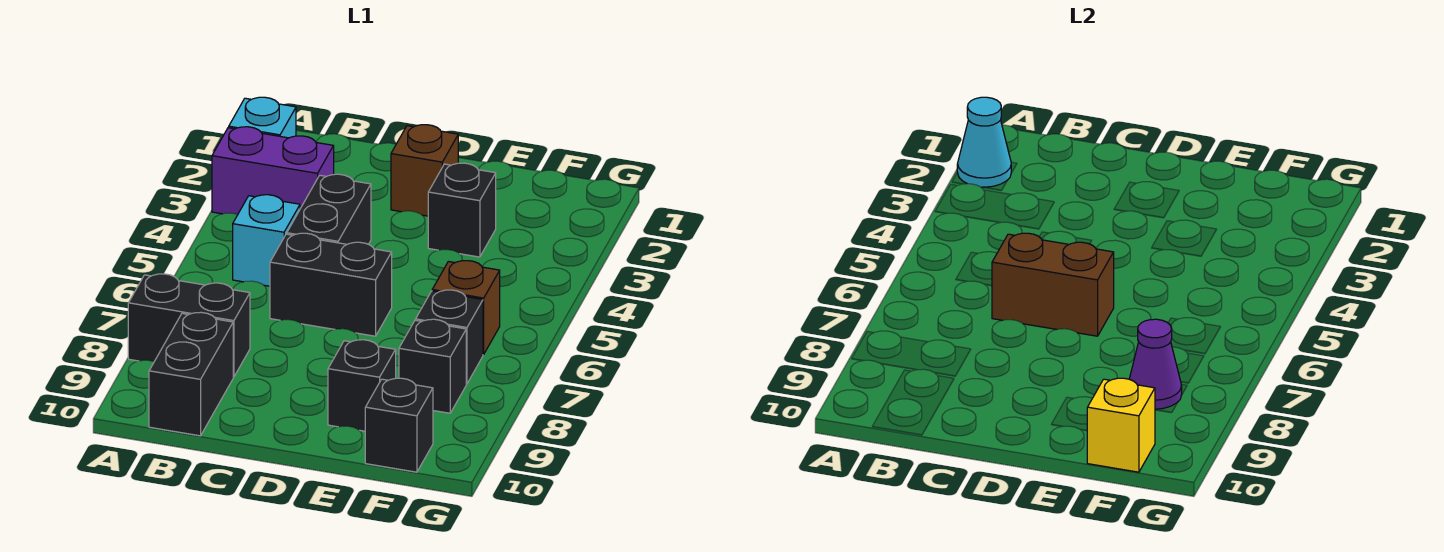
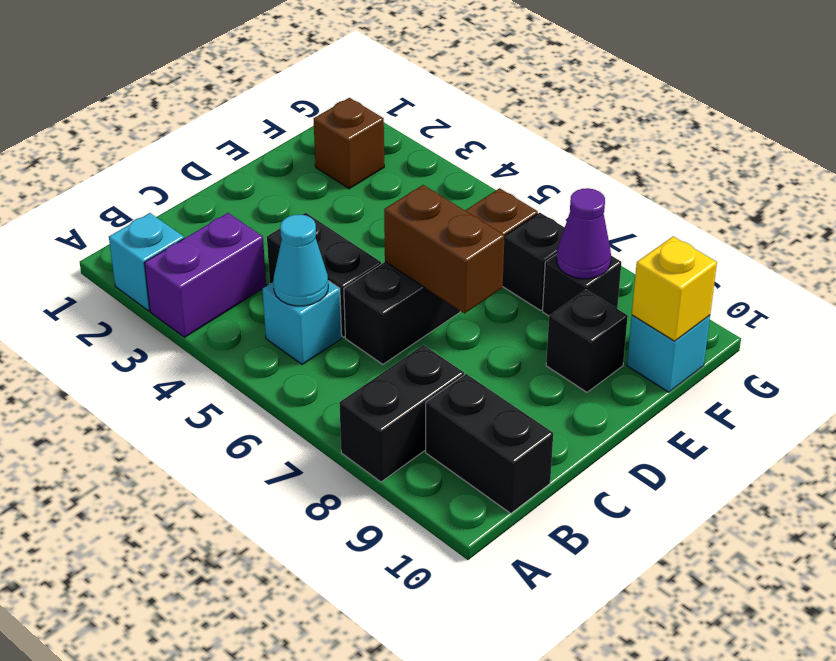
cyan cone A2 level 2 -> cyan cone B5 level 2
brown brick C6:D6 level 2 -> brown brick D6:D7 level 2
brown brick D2 level 1 -> brown brick F2 level 1
black brick E3 level 1 -> none
black brick F10 level 1 -> cyan brick F10 level 1

